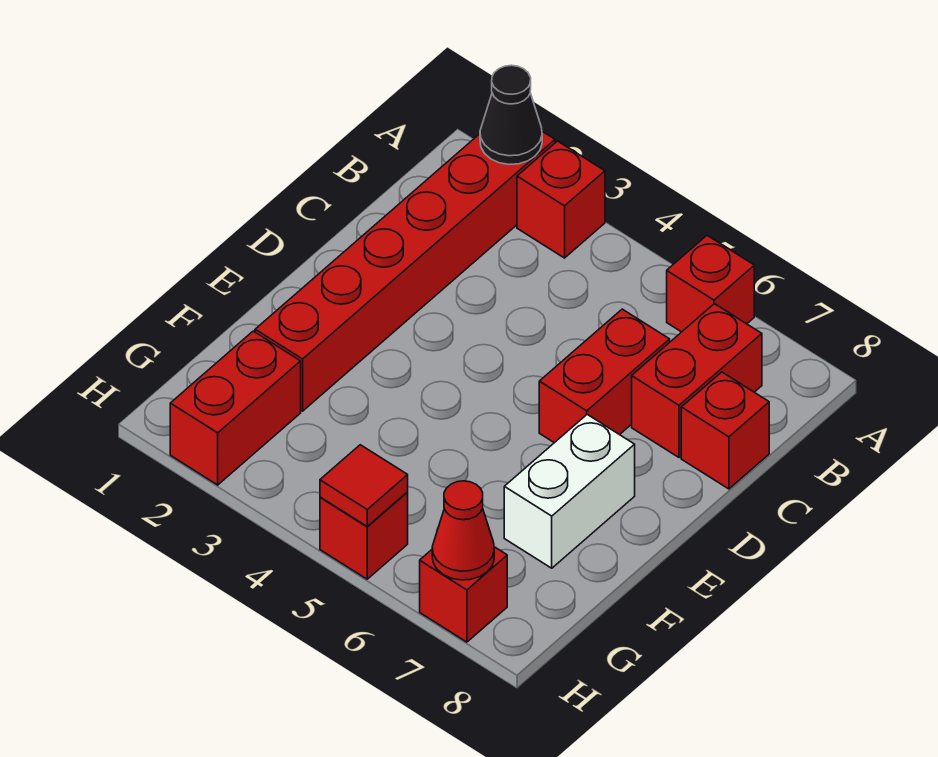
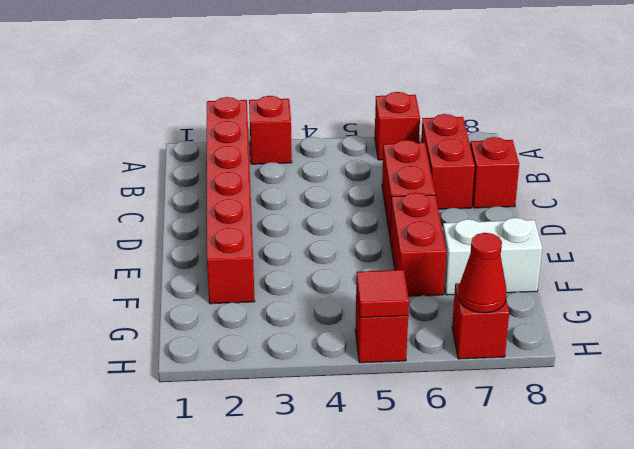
black cone A2 level 2 -> none
white brick E7:F7 level 1 -> white brick F7:F8 level 1
red brick G2:H2 level 1 -> red brick E6:F6 level 1

